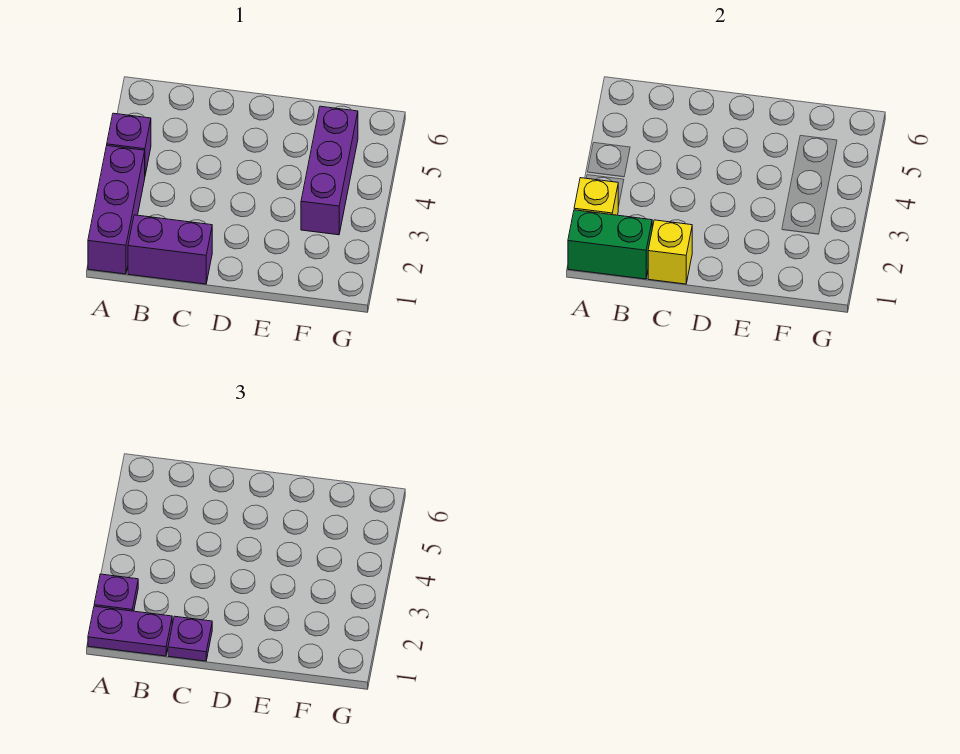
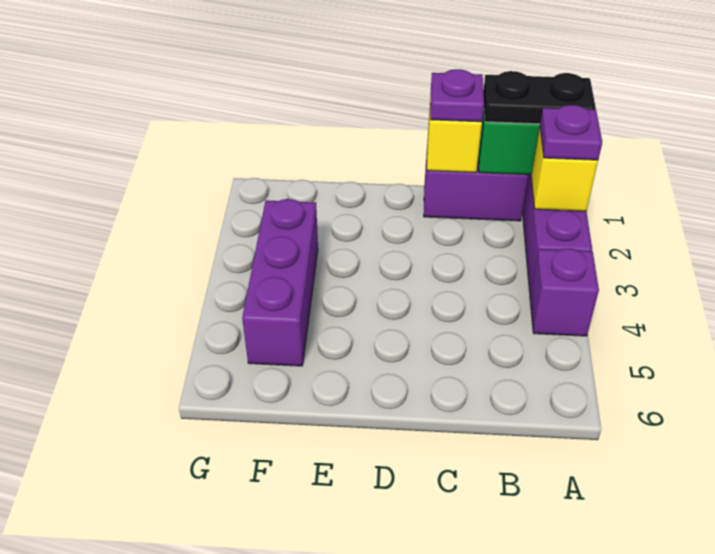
purple plate A1:B1 level 3 -> black plate A1:B1 level 3

